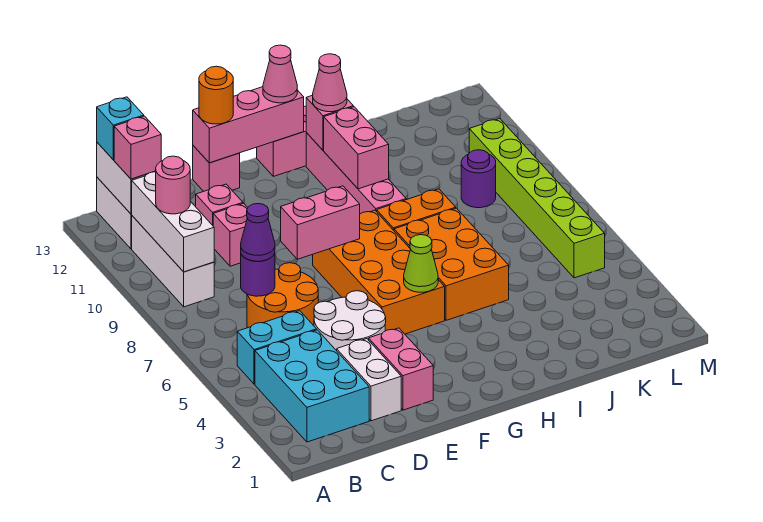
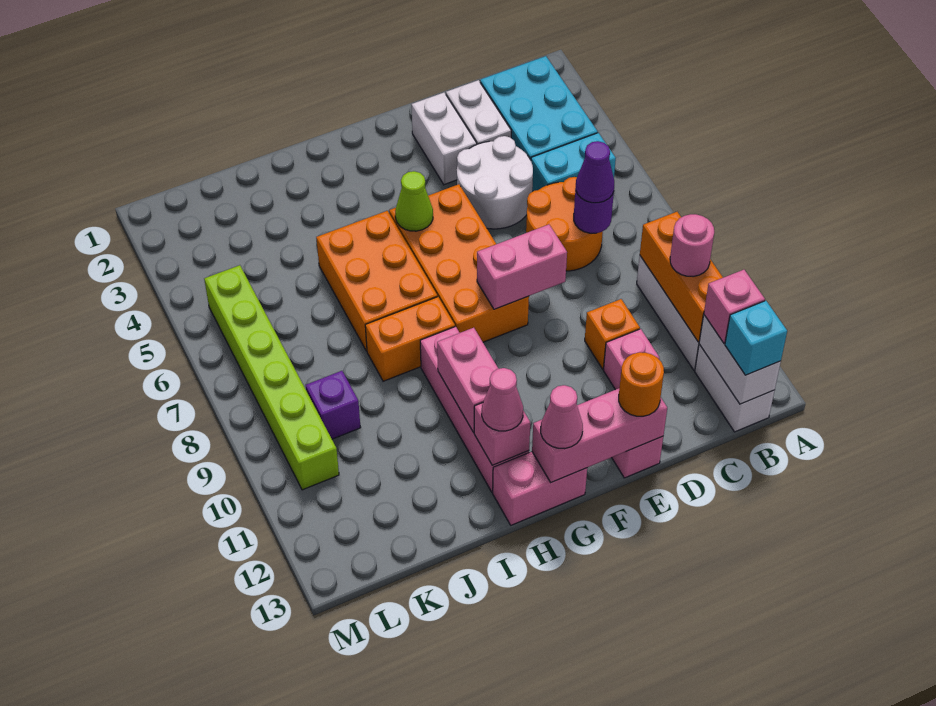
white brick B9:B11 level 2 -> orange brick B9:B11 level 2
pink brick D10 level 1 -> orange brick D10 level 1
pink brick E2:E3 level 1 -> white brick E2:E3 level 1
purple round brick K9 level 1 -> purple brick K9 level 1

